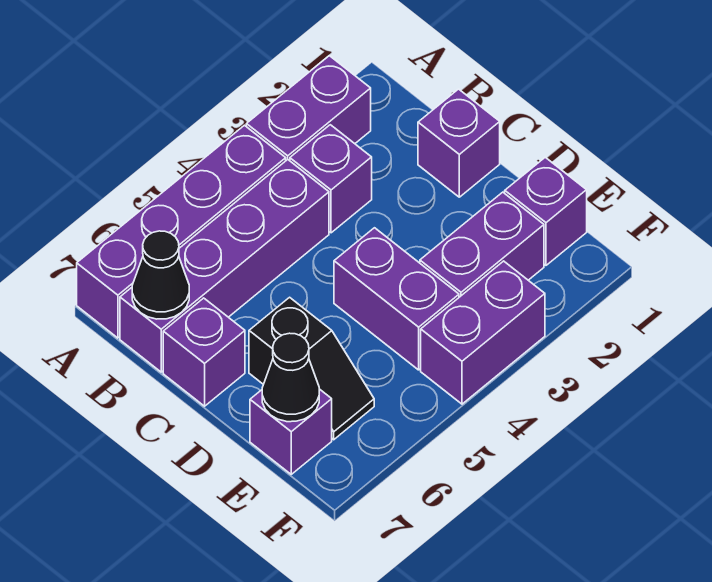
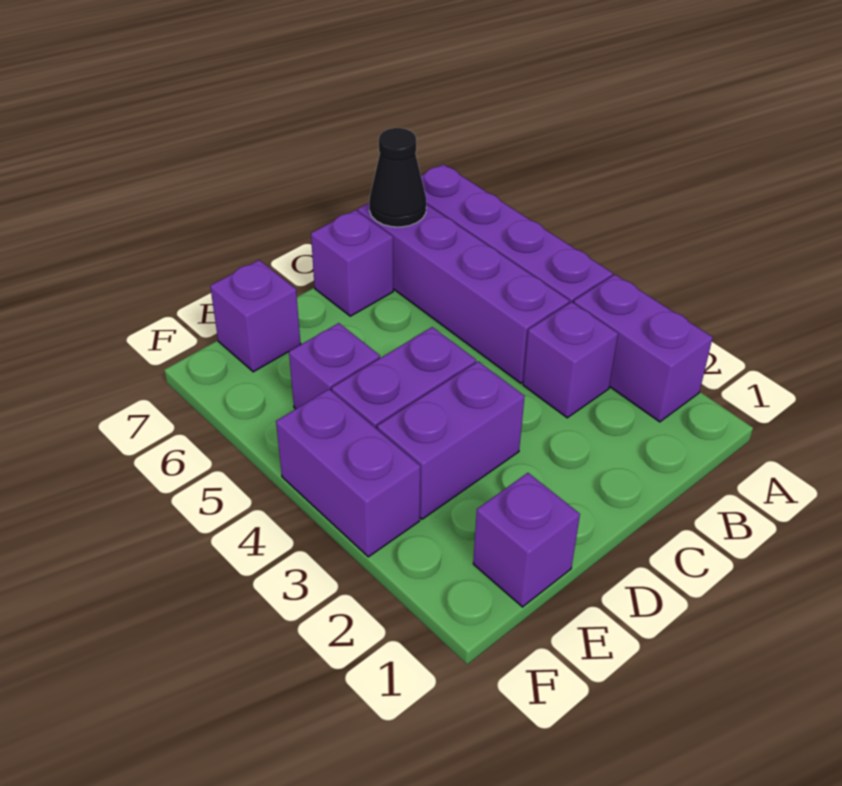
purple brick C1 level 1 -> purple brick E5 level 1
black slope D6:E6 level 1 top D -> none
purple brick E2:E3 level 1 -> purple brick D3:E3 level 1
black cone E7 level 2 -> none

